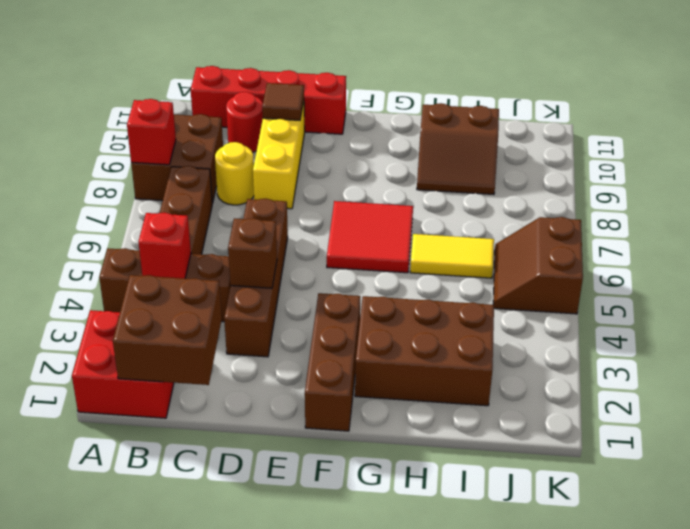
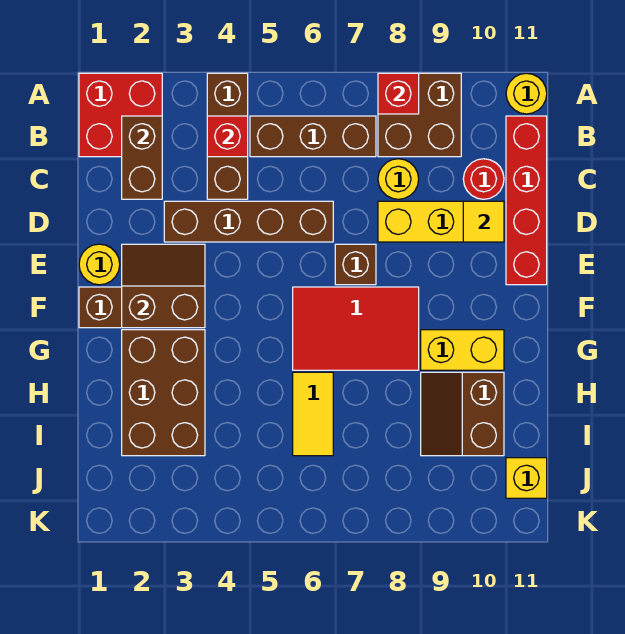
none -> yellow round brick A11 level 1
brown brick B1:C2 level 2 -> brown brick B2:C2 level 2
brown brick D4 level 2 -> brown brick E7 level 1
brown tile D10 level 2 -> yellow tile D10 level 2
none -> yellow round brick E1 level 1
red tile F6:G7 level 1 -> red tile F6:G8 level 1
none -> yellow brick G9:G10 level 1
brown slope J5:K6 level 1 top K -> brown slope E2:F3 level 2 top F
none -> yellow brick J11 level 1

